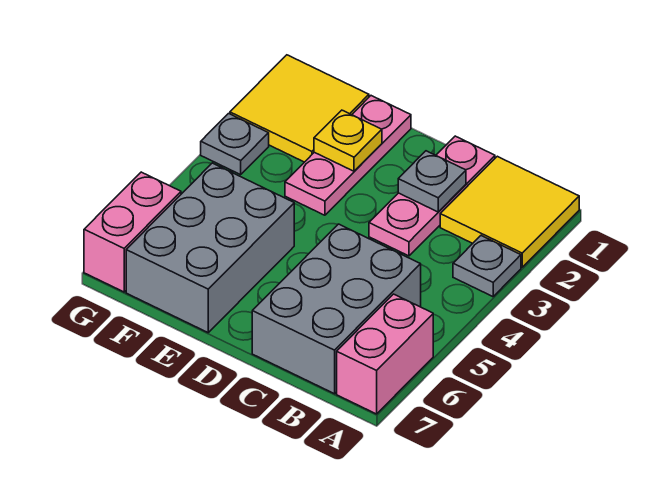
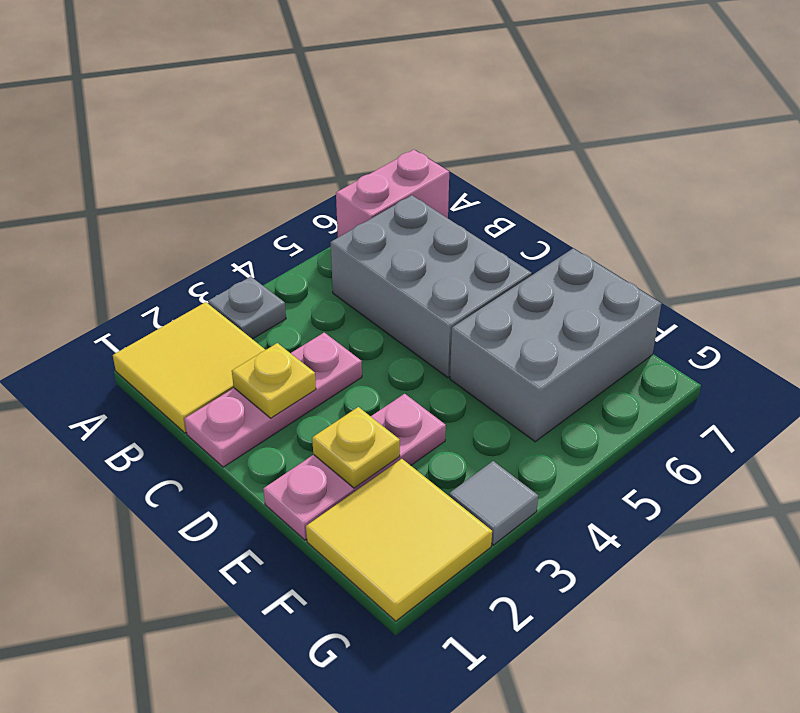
grey brick B5:C7 level 1 -> grey brick B5:D6 level 1
grey plate C2 level 2 -> yellow plate C2 level 2
grey plate G3 level 1 -> grey tile G3 level 1
pink brick G6:G7 level 1 -> none

